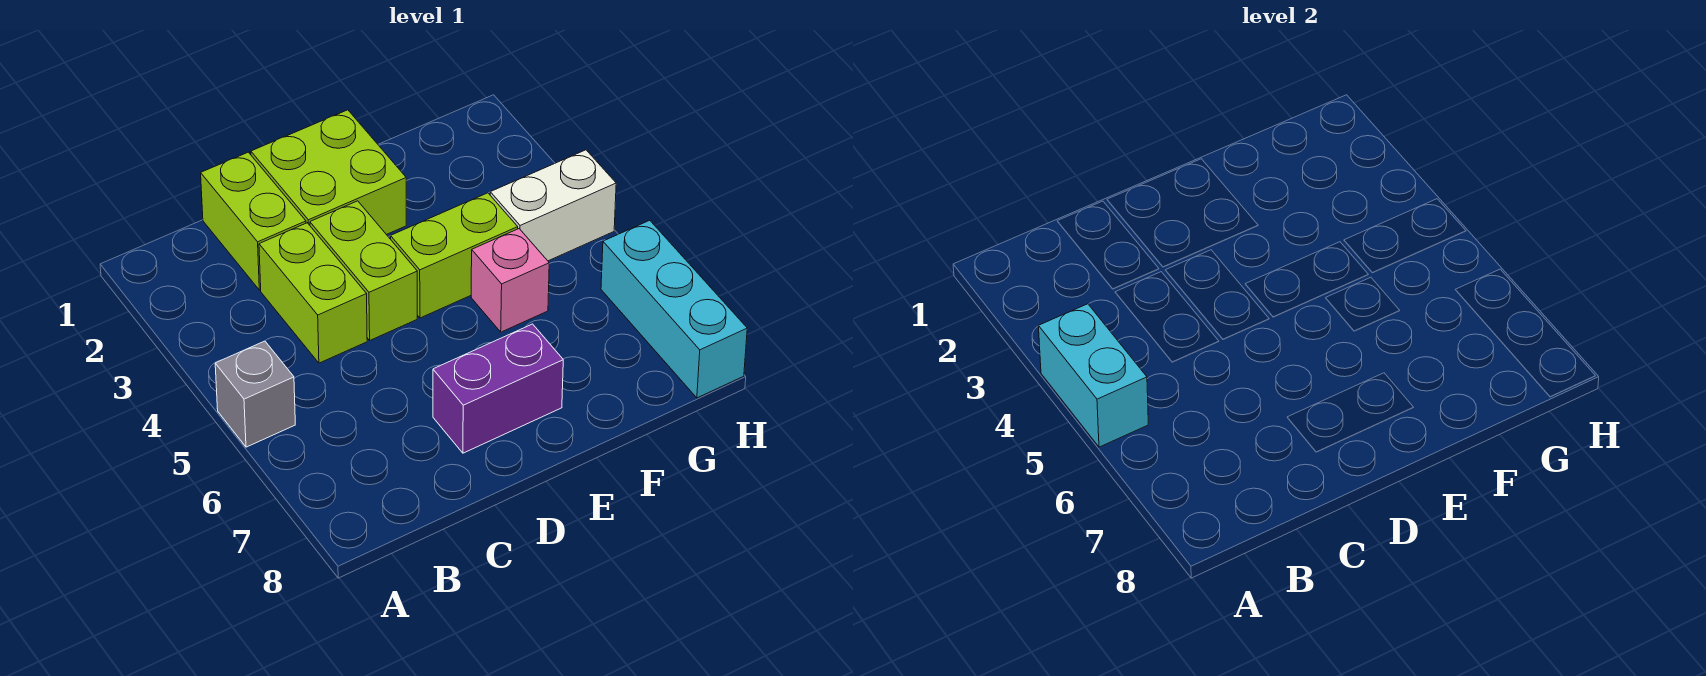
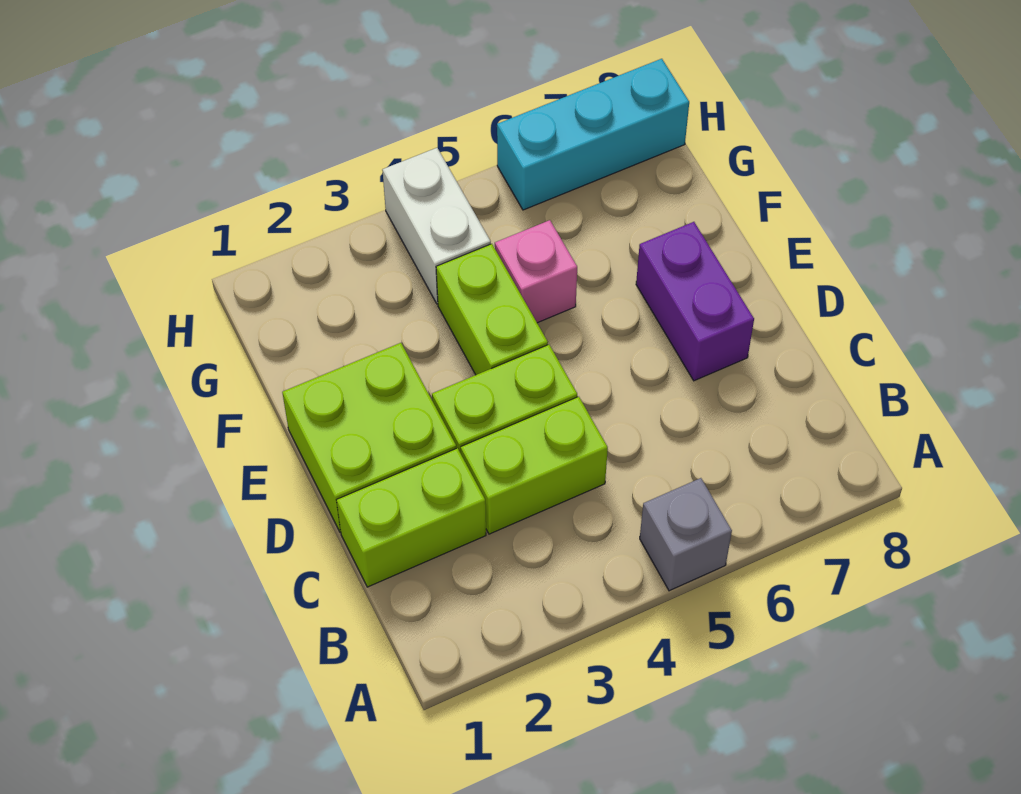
cyan brick A4:A5 level 2 -> none

